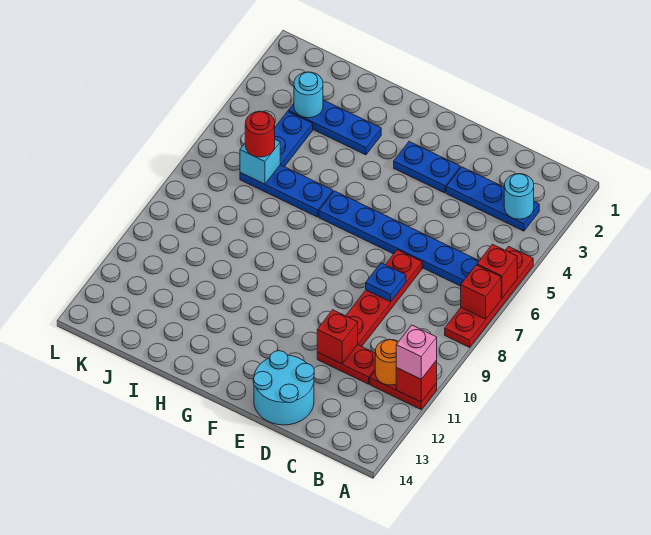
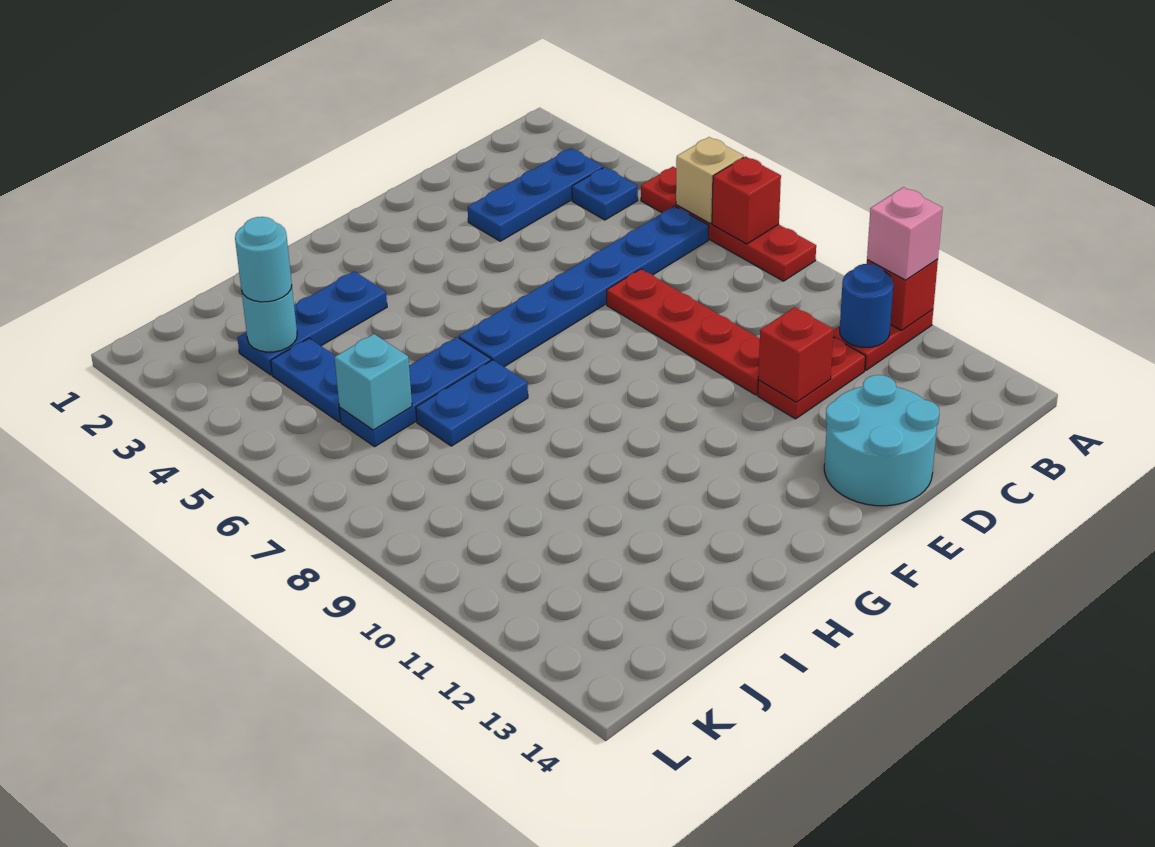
red brick A6 level 2 -> tan brick A6 level 2
cyan round brick B3 level 2 -> cyan round brick J3 level 3
orange round brick B11 level 2 -> blue round brick B11 level 2
blue plate D8 level 2 -> blue plate B4 level 1
blue plate E3:F3 level 1 -> blue plate H7:I7 level 1
red round brick J6 level 3 -> none

